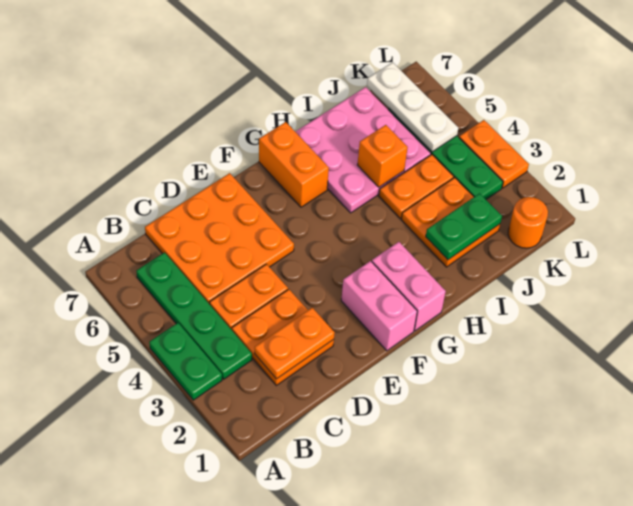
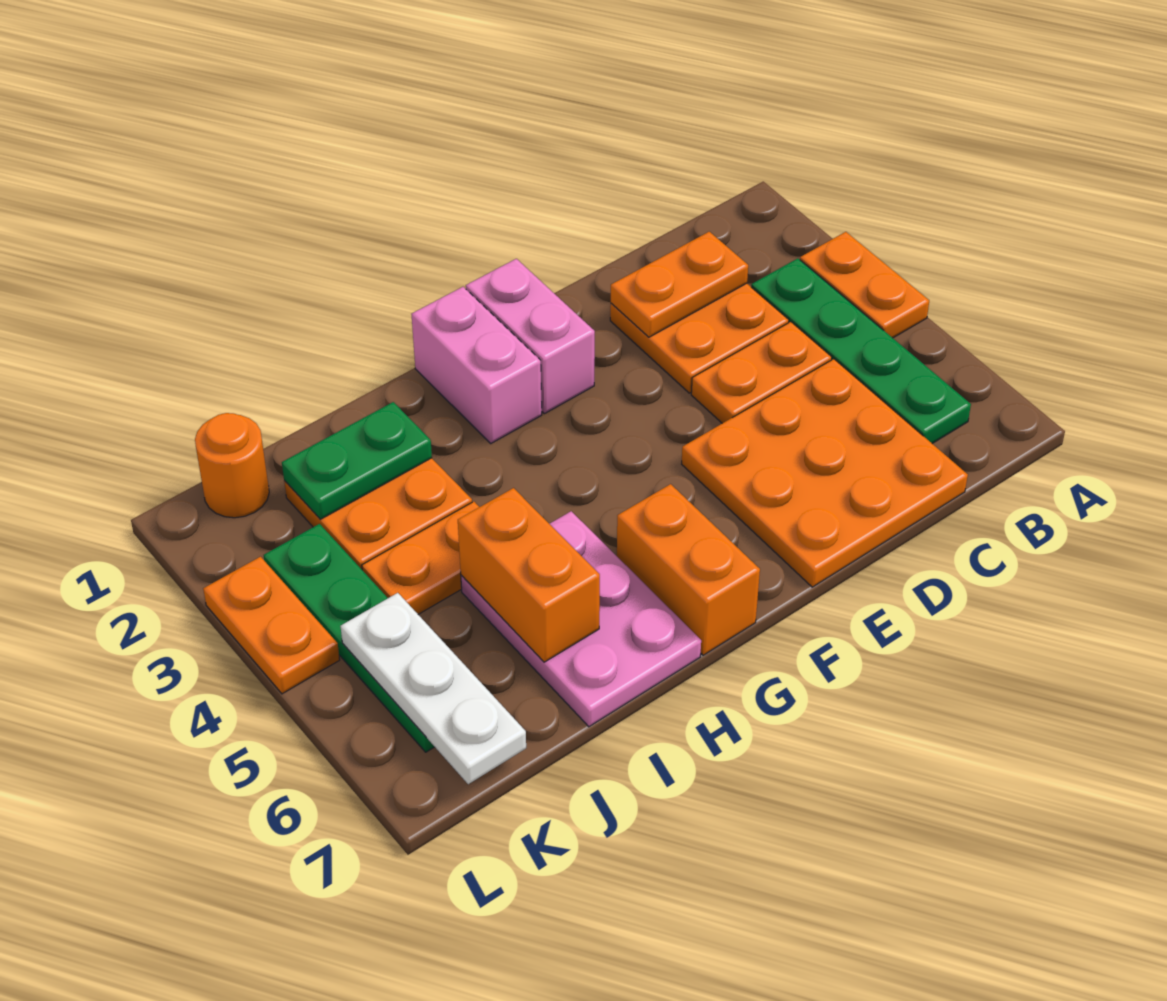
green plate A3:A4 level 1 -> orange plate A3:A4 level 1
pink plate H5:J7 level 1 -> pink plate H5:I7 level 1
orange brick I5 level 2 -> orange brick I5:I6 level 2

